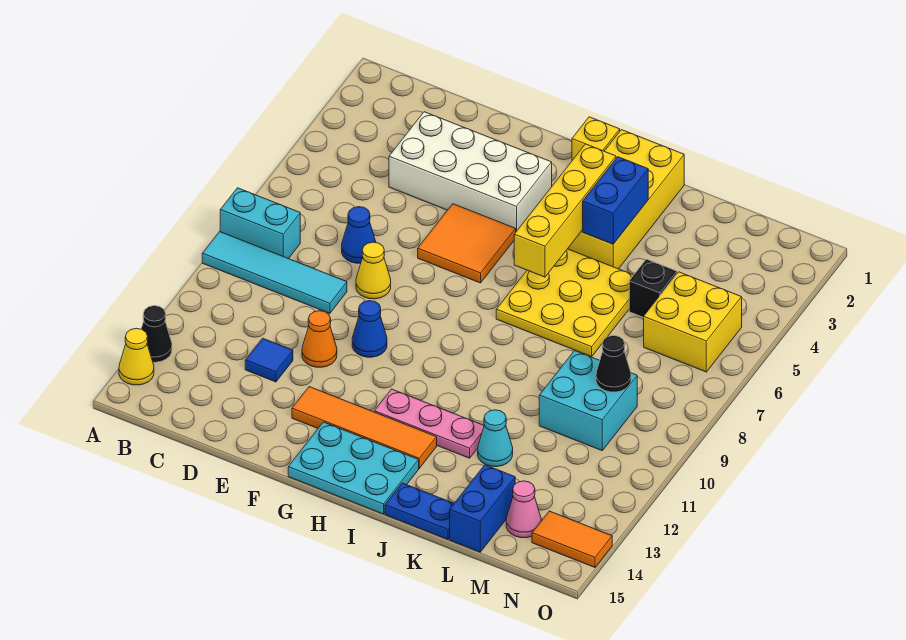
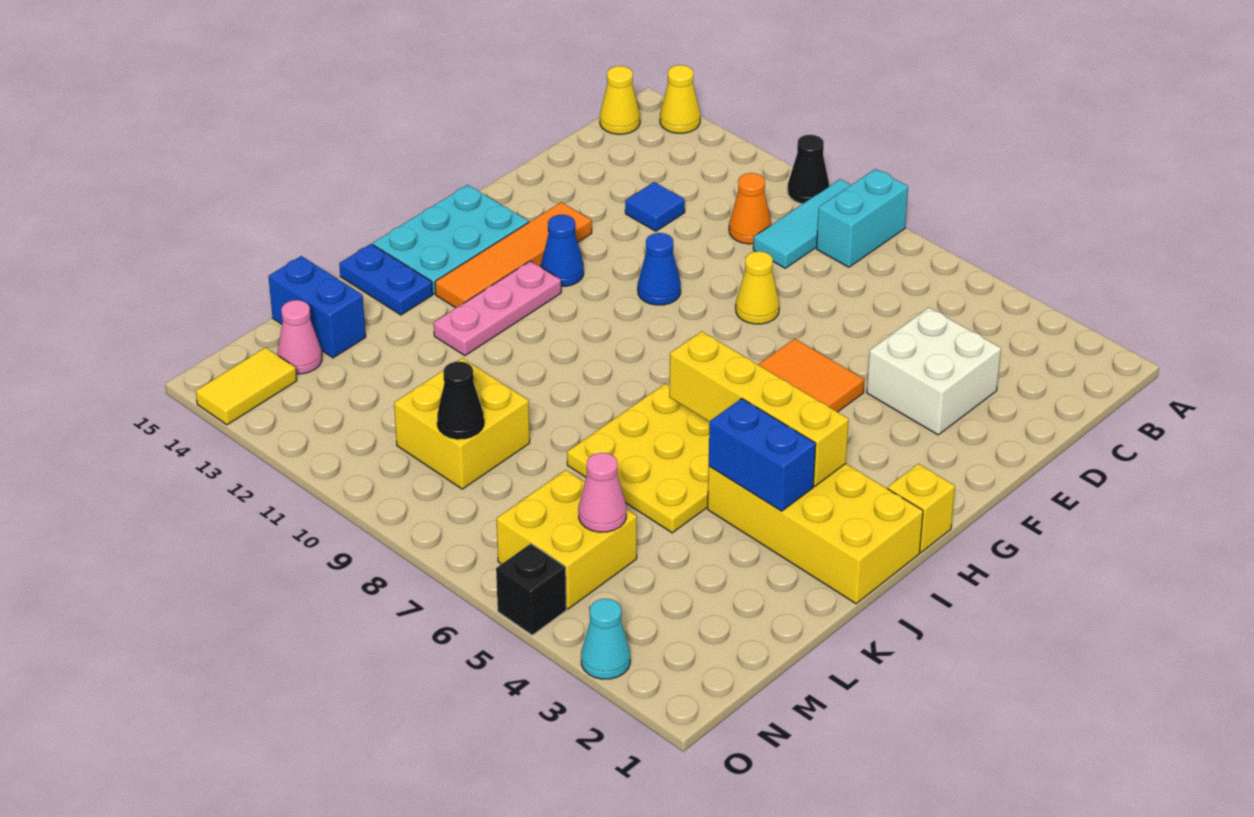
cyan tile A9:D9 level 1 -> cyan tile A9:C9 level 1
black cone A13 level 1 -> black cone A10 level 1
none -> yellow cone B15 level 1
white brick D3:G4 level 1 -> white brick D3:E4 level 1
blue cone D7 level 1 -> blue cone G12 level 1
orange cone E11 level 1 -> orange cone C10 level 1
blue plate J15:K15 level 1 -> blue plate J14:J15 level 1
cyan cone K12 level 1 -> cyan cone O3 level 1
black brick L5 level 1 -> black brick O5 level 1
cyan brick L9:M10 level 1 -> yellow brick L9:M10 level 1
none -> pink cone M5 level 2
orange tile N14:O14 level 1 -> yellow tile N14:O14 level 1

